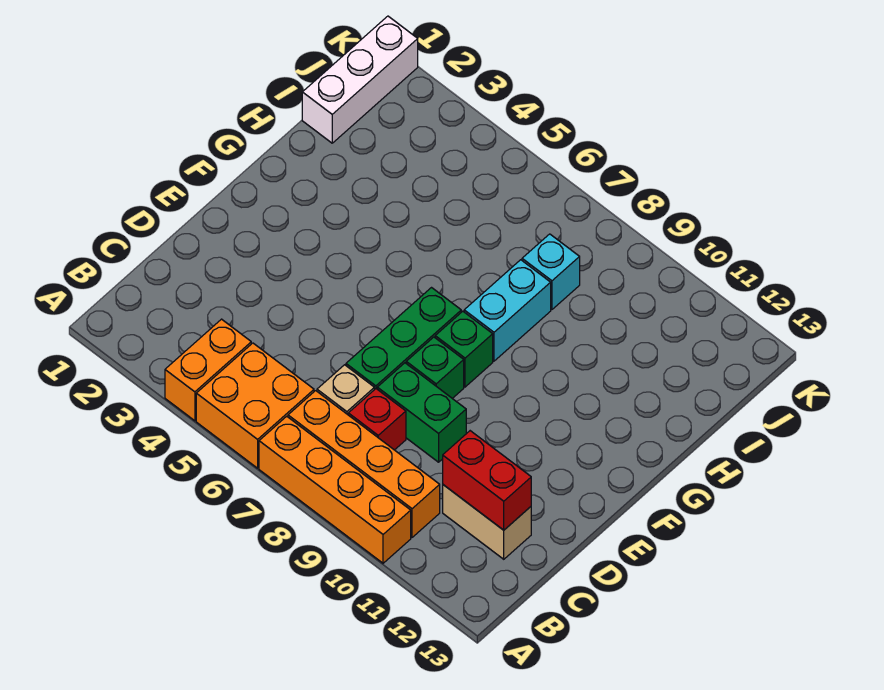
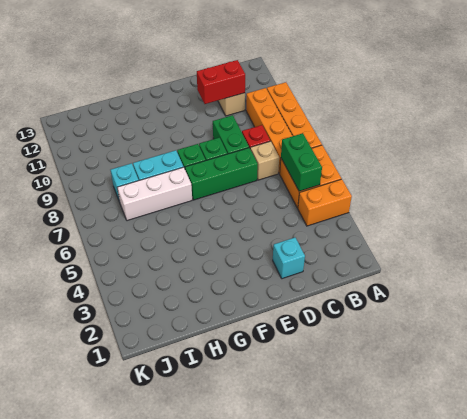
none -> green brick B5:B6 level 2
red brick C11:C12 level 2 -> red brick C11:D11 level 2
none -> cyan brick D2 level 1
white brick I1:K1 level 1 -> white brick G7:I7 level 1

